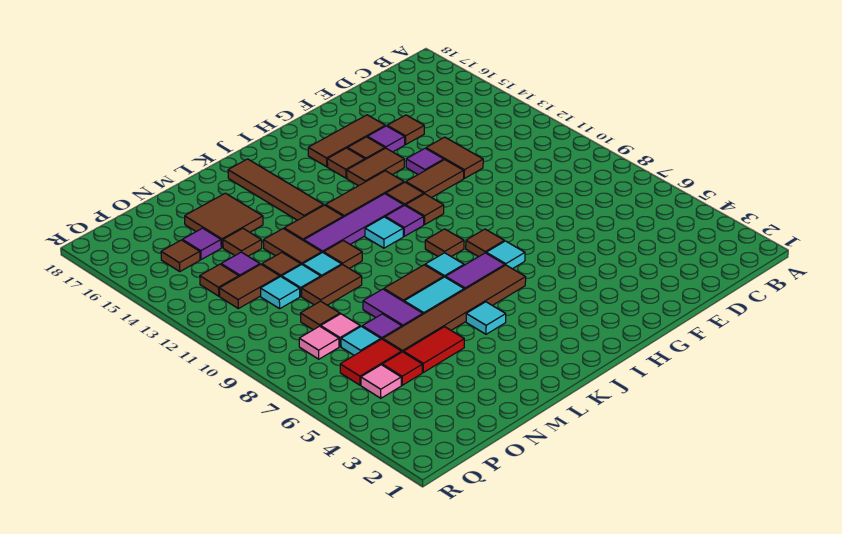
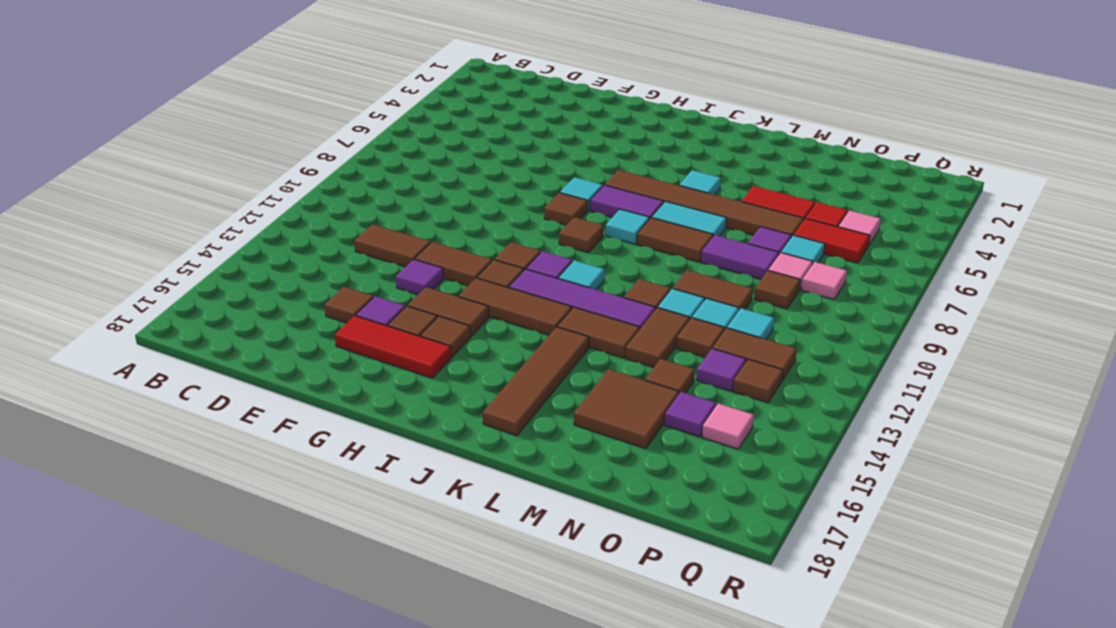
brown tile E12:E13 level 1 -> brown tile D12:E12 level 1
brown tile F16:H16 level 1 -> red tile F16:H16 level 1
purple tile M7:M8 level 1 -> purple tile M8:N8 level 1
brown tile P15 level 1 -> pink tile P15 level 1

